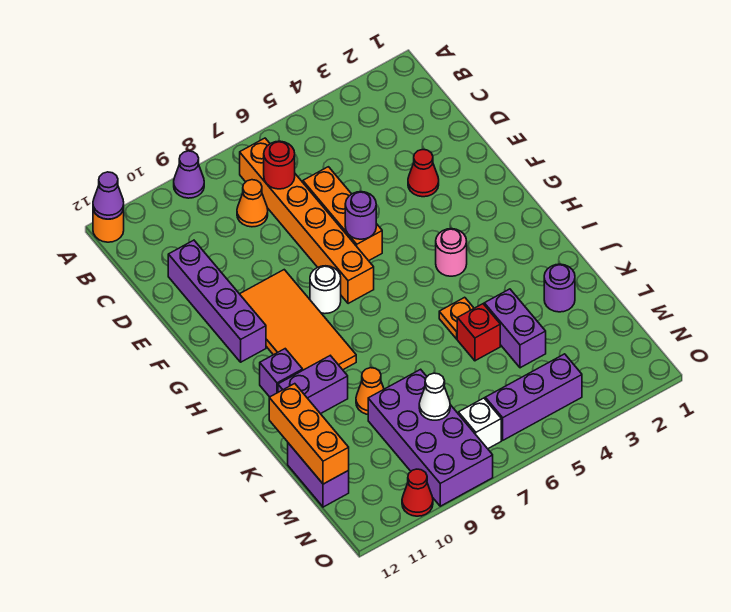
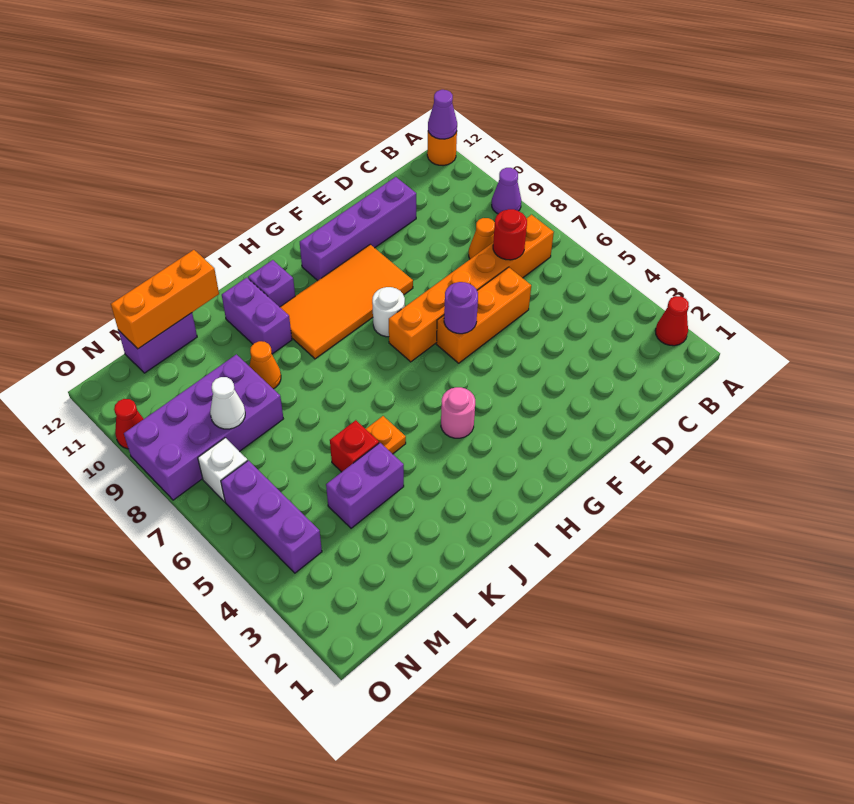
red cone E3 level 1 -> red cone A2 level 1
purple round brick K2 level 1 -> none

